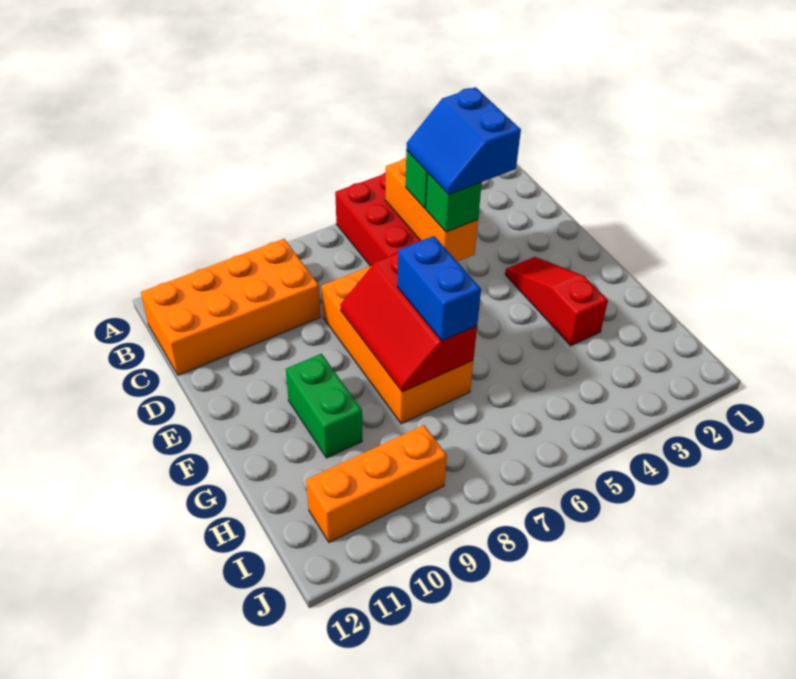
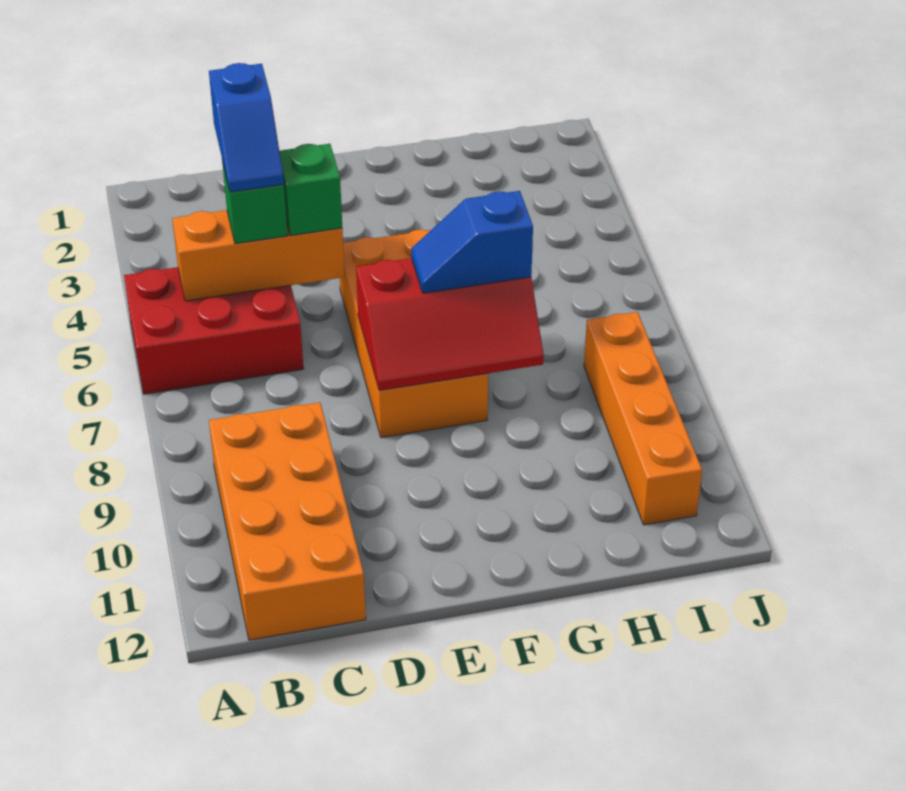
blue slope C4:D5 level 4 top 4 -> blue slope C4:C5 level 4 top 4
orange brick D7:G8 level 1 -> orange brick E5:F8 level 1
red slope E3:G3 level 1 top G -> none
blue brick F7:G7 level 3 -> blue slope F7:G7 level 3 top G
green brick F10:G10 level 1 -> none
orange brick I9:I11 level 1 -> orange brick I8:I11 level 1

